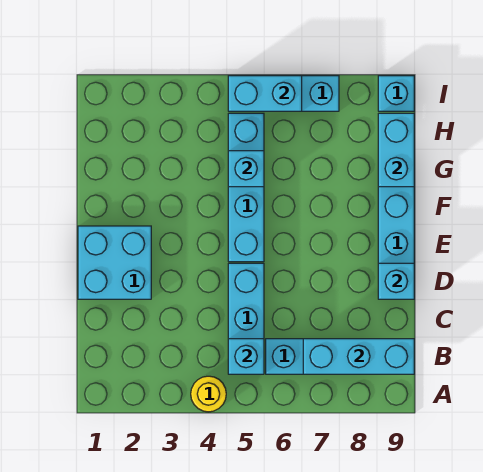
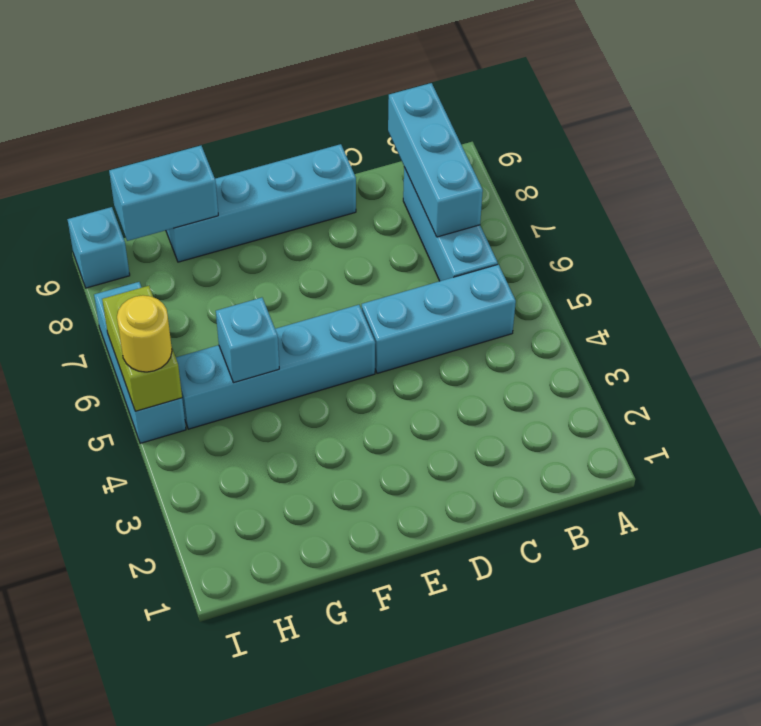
yellow round brick A4 level 1 -> yellow round brick I5 level 3
cyan brick B5 level 2 -> none
cyan brick D1:E2 level 1 -> none
cyan brick D9 level 2 -> none
cyan brick I5:I6 level 2 -> lime brick I5:I6 level 2

